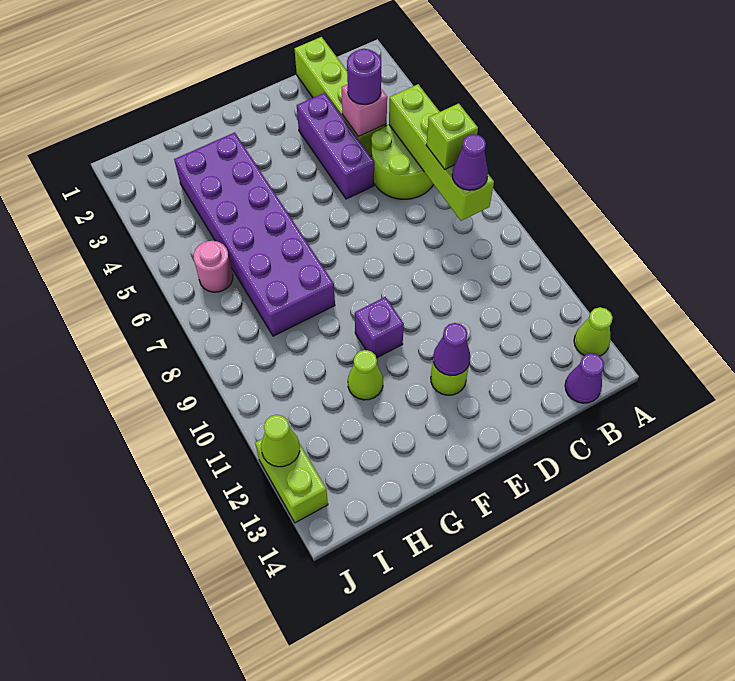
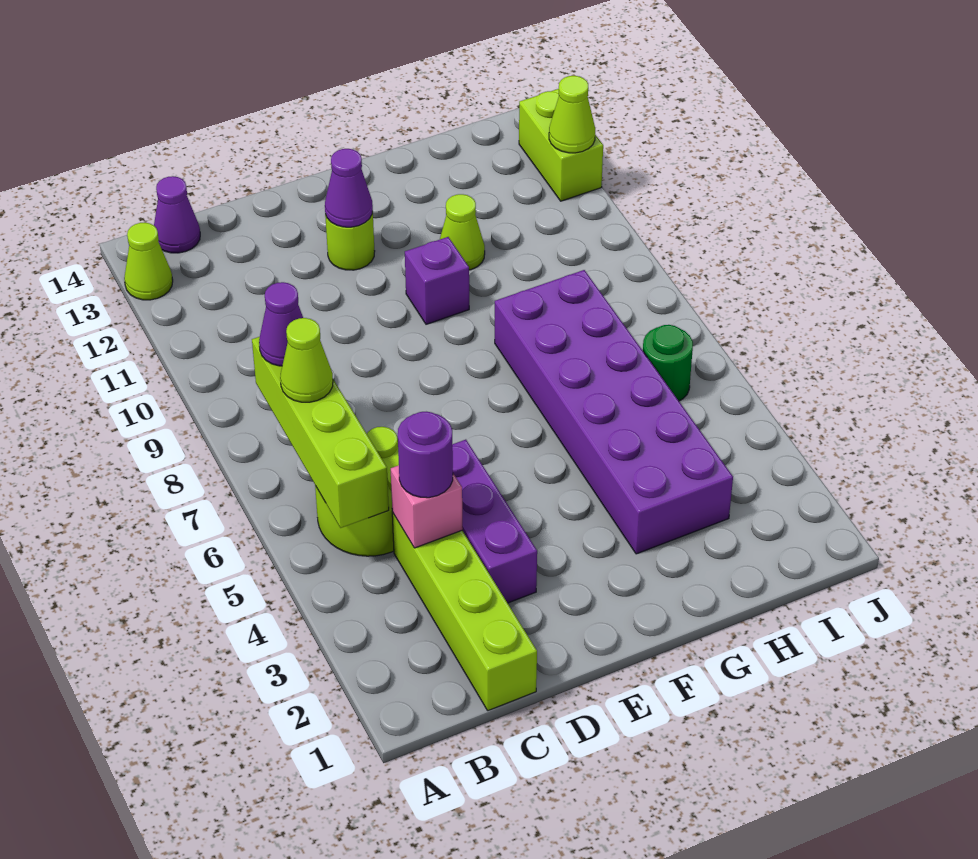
lime brick B7 level 3 -> lime cone B7 level 3
pink round brick I6 level 1 -> green round brick I6 level 1

